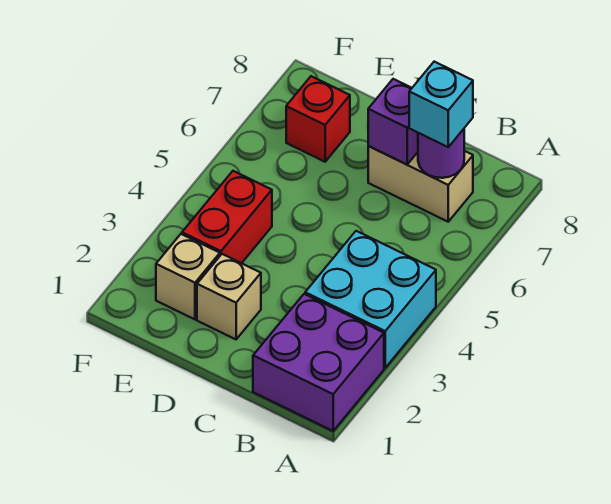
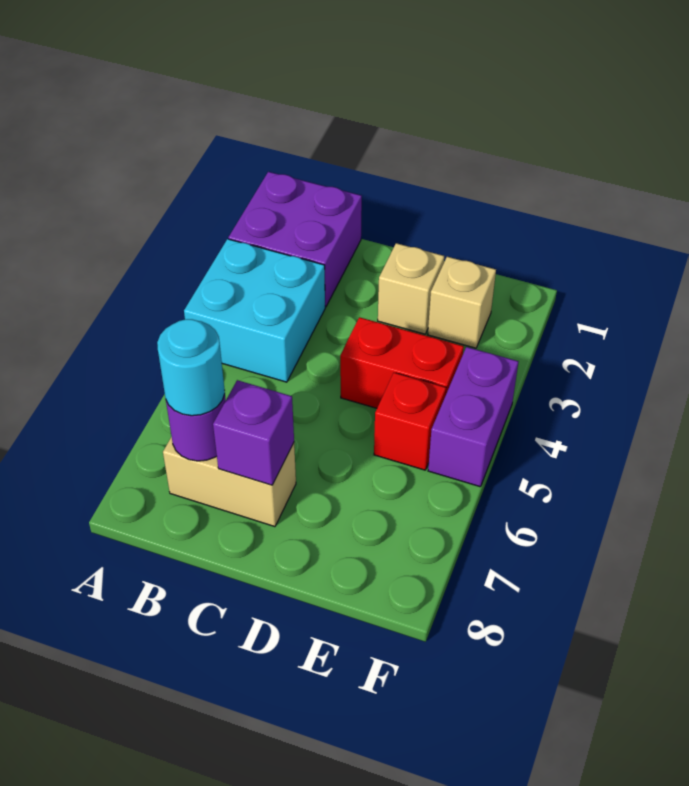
cyan brick B7 level 3 -> cyan round brick B7 level 3
red brick E3:E4 level 1 -> red brick D4:E4 level 1
red brick E7 level 1 -> red brick E5 level 1
none -> purple brick F4:F5 level 1

